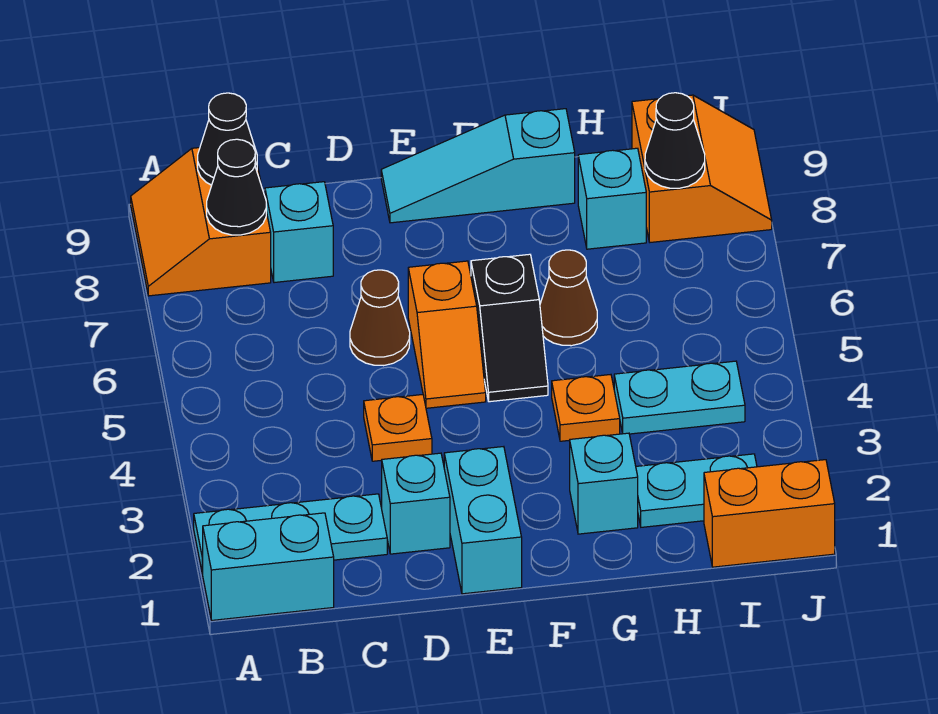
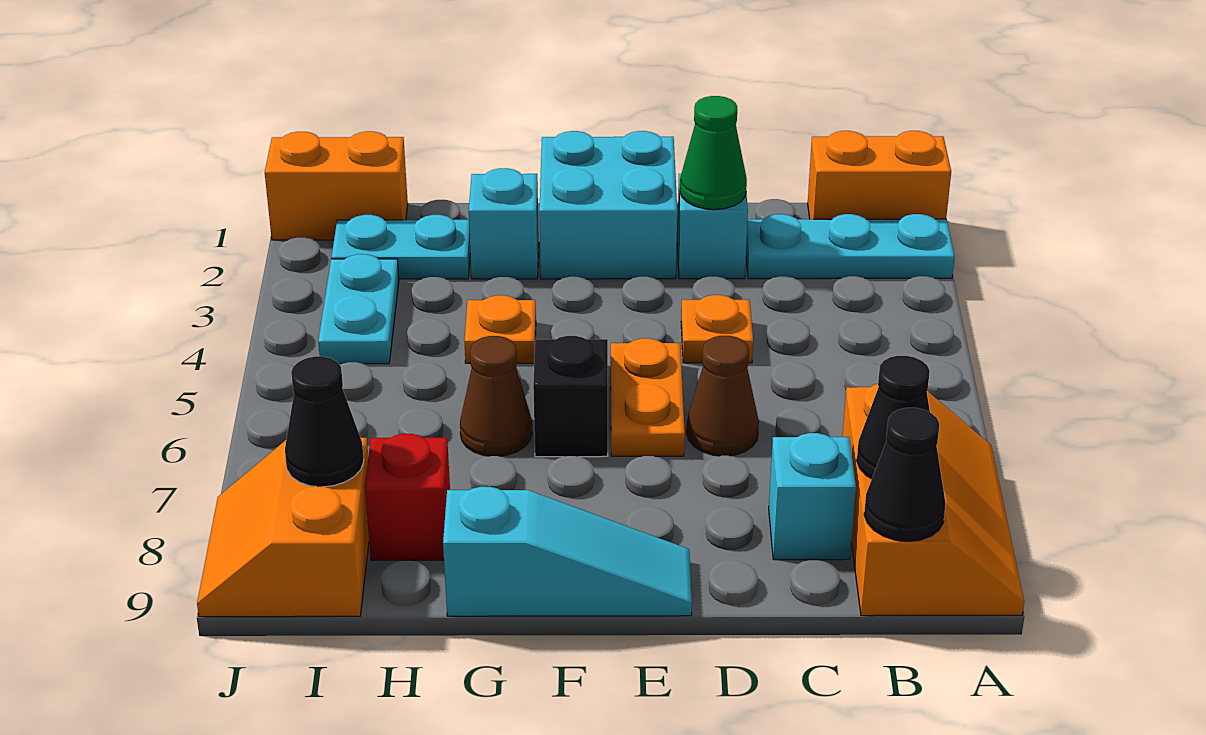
cyan brick A1:B1 level 1 -> orange brick A1:B1 level 1
orange slope A8:B9 level 1 top B -> orange slope A7:B9 level 1 top B
none -> green cone D2 level 2
cyan brick E1:E2 level 1 -> cyan brick E1:F2 level 1
orange slope E5:E6 level 1 top 6 -> orange plate E5:E6 level 1
cyan plate H4:I4 level 1 -> cyan plate I3:I4 level 1
cyan brick H8 level 1 -> red brick H8 level 1

